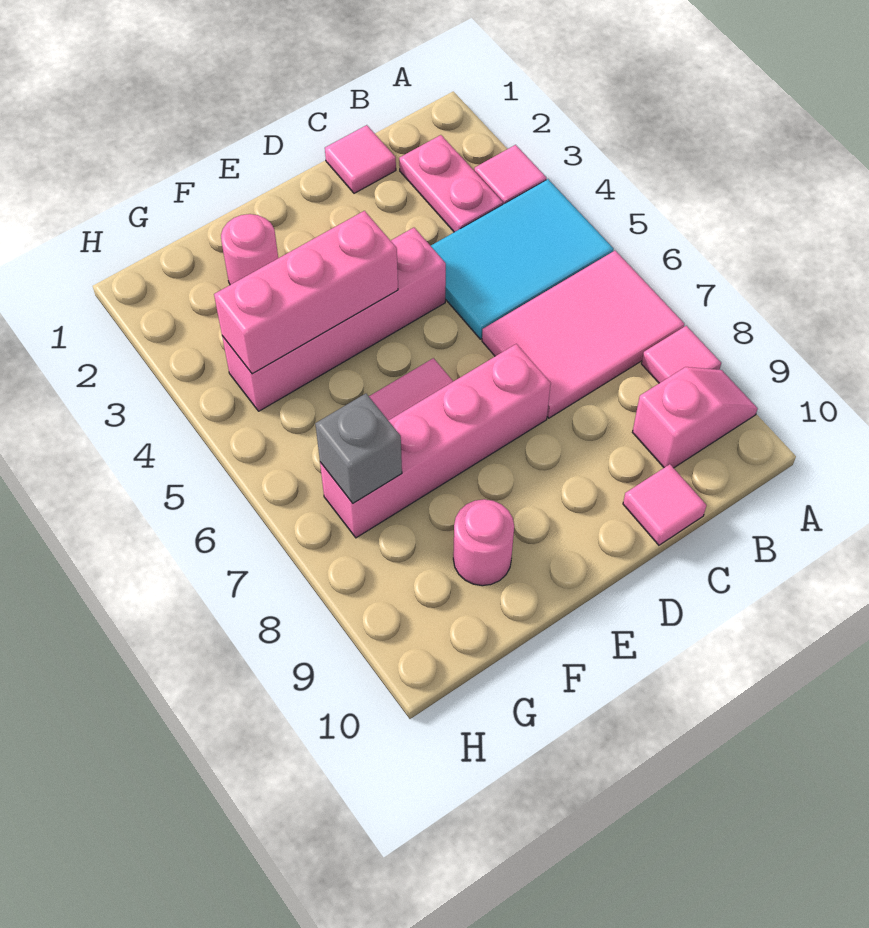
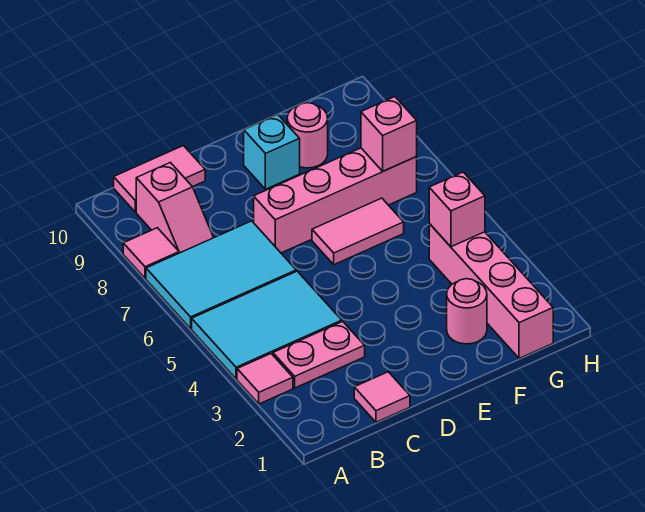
pink tile A6:C7 level 1 -> cyan tile A6:C7 level 1
pink slope A9:B9 level 1 top B -> pink slope B8:B9 level 1 top 9
pink plate B2:B3 level 1 -> pink plate B3:C3 level 1
pink tile C10 level 1 -> pink tile B10:C10 level 1
pink brick D4:G4 level 1 -> pink brick G1:G4 level 1
pink brick E4:G4 level 2 -> pink brick G4 level 2
none -> cyan brick E9 level 1
grey brick G7 level 2 -> pink brick G7 level 2

